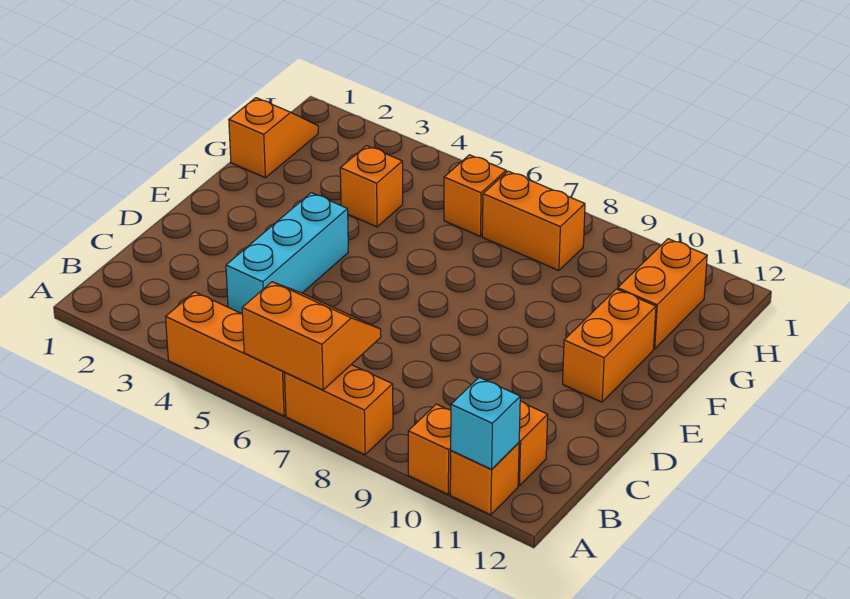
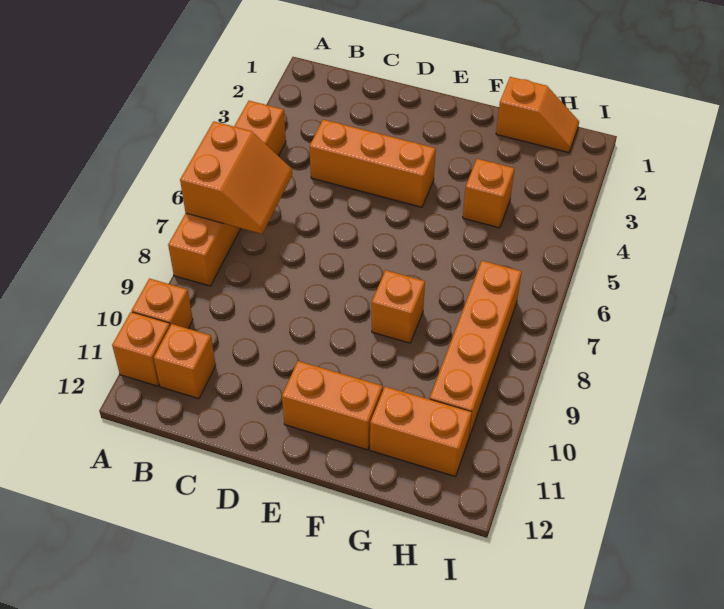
cyan brick A11 level 2 -> none
cyan brick C4:E4 level 1 -> orange brick C4:E4 level 1
orange brick H6 level 1 -> orange brick F8 level 1
orange brick H7:H8 level 1 -> orange brick H7:H10 level 1

